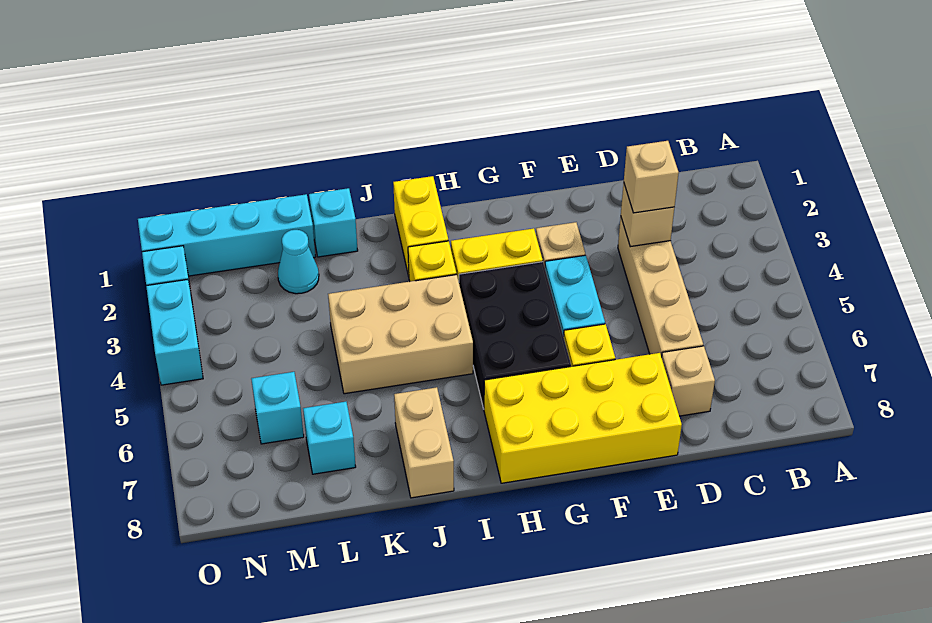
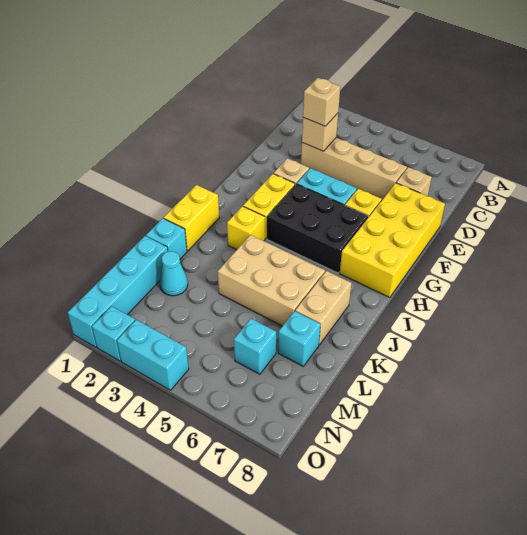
yellow brick I1:I2 level 1 -> yellow brick I1:J1 level 1
tan brick I4:K5 level 1 -> tan brick J4:K6 level 1
tan brick J7:J8 level 1 -> tan brick J7:K7 level 1

